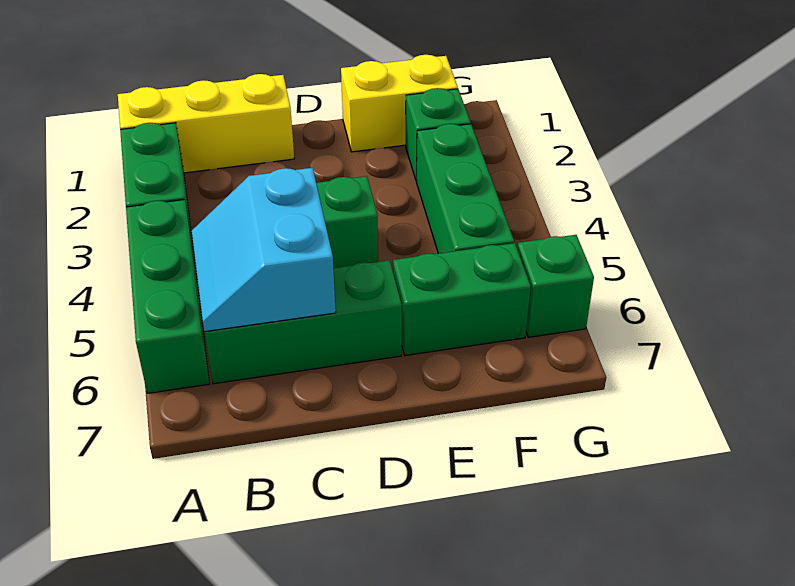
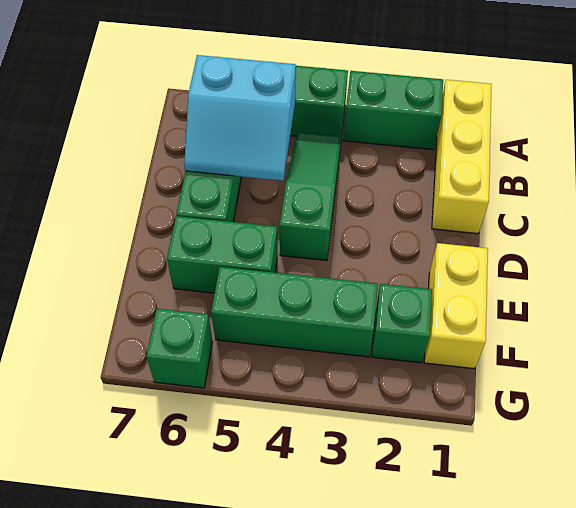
cyan slope B5:C6 level 2 top C -> cyan slope B5:C6 level 2 top B
green brick E6:F6 level 1 -> green brick E5:E6 level 1

